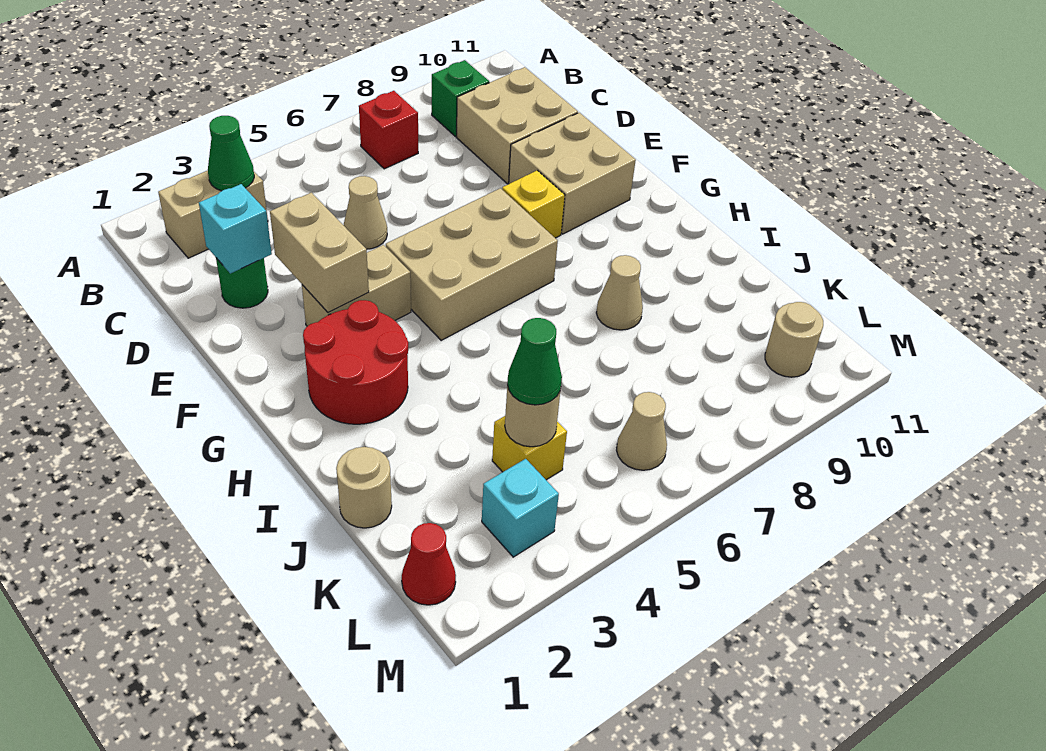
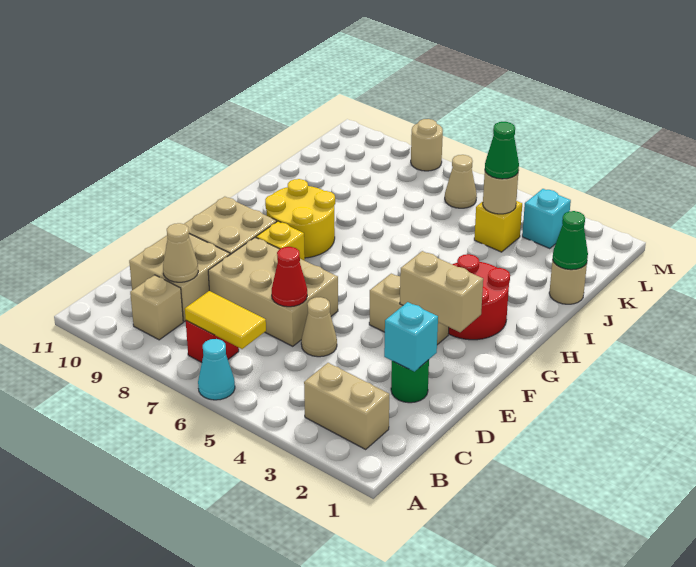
none -> cyan cone A6 level 1
green cone B3 level 2 -> green cone J1 level 2
none -> yellow tile B6:B7 level 2
green brick B9 level 1 -> tan brick B9 level 1
tan brick E3:F3 level 2 -> tan brick F2:F3 level 2
tan brick F5:G7 level 1 -> tan brick D6:E8 level 1
none -> yellow round brick G8:H9 level 1
tan cone I8 level 1 -> tan cone C9 level 2
red cone L1 level 1 -> red cone D6 level 2
tan round brick L10 level 1 -> tan round brick M8 level 1

